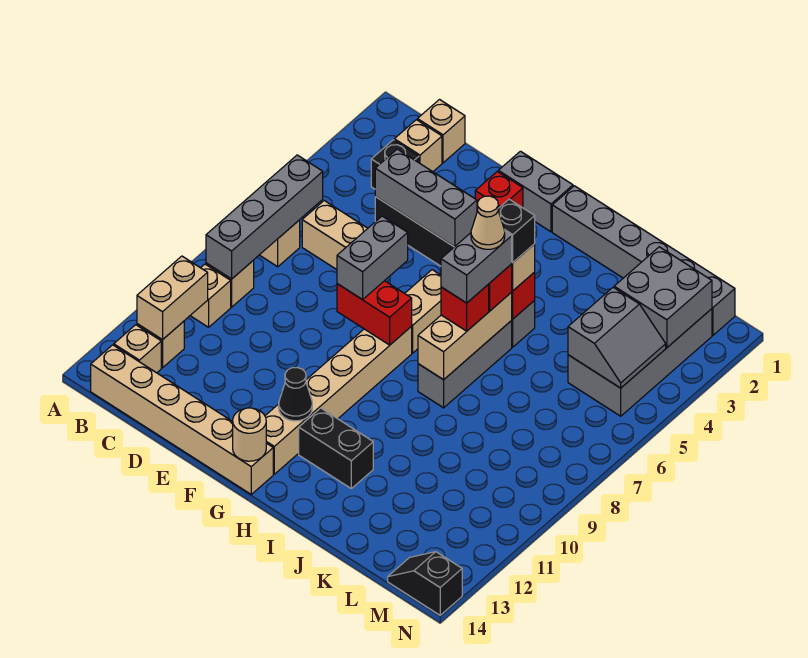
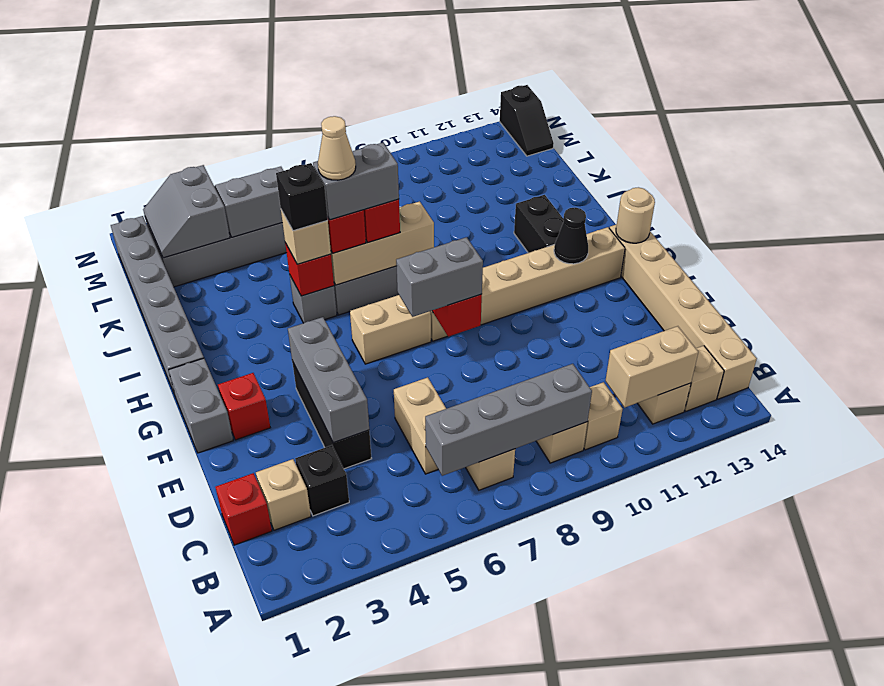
tan brick C1 level 1 -> red brick C1 level 1
grey brick L2:M3 level 2 -> grey slope L2:M3 level 2 top 3

